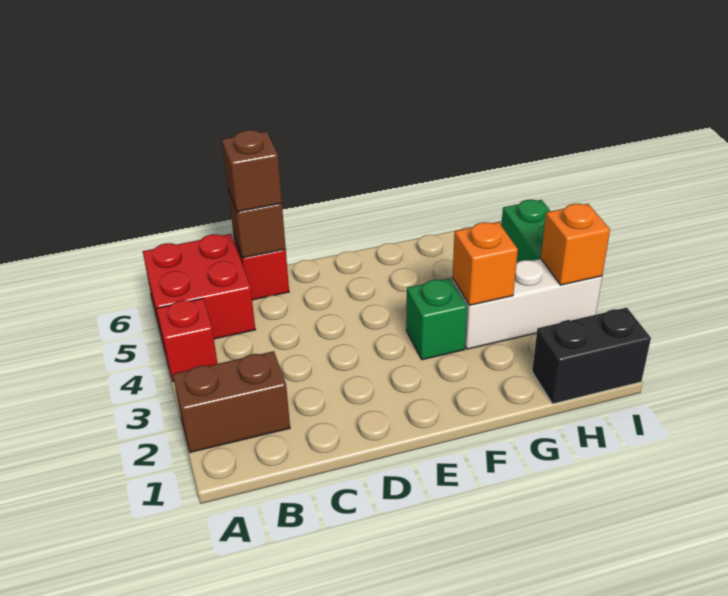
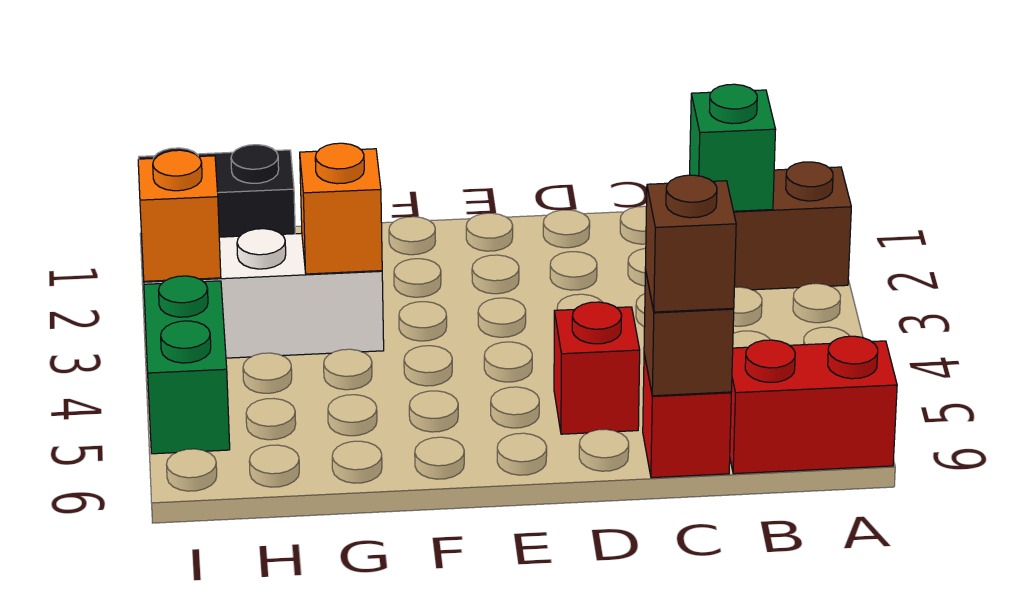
red brick A4 level 1 -> red brick D5 level 1
red brick A5:B6 level 1 -> red brick A6:B6 level 1
green brick F3 level 1 -> green brick B2 level 2

